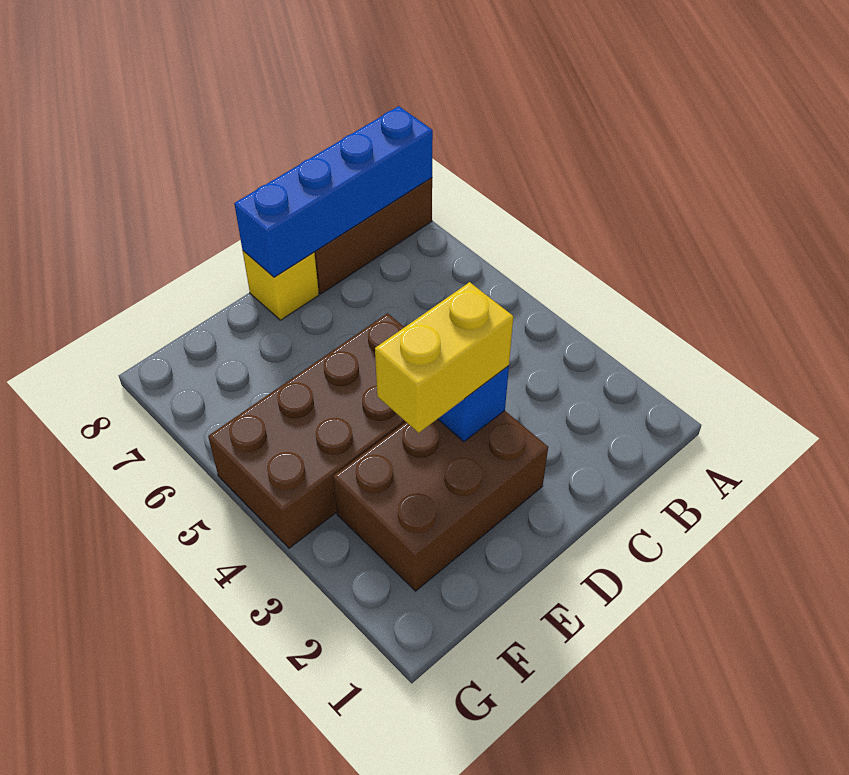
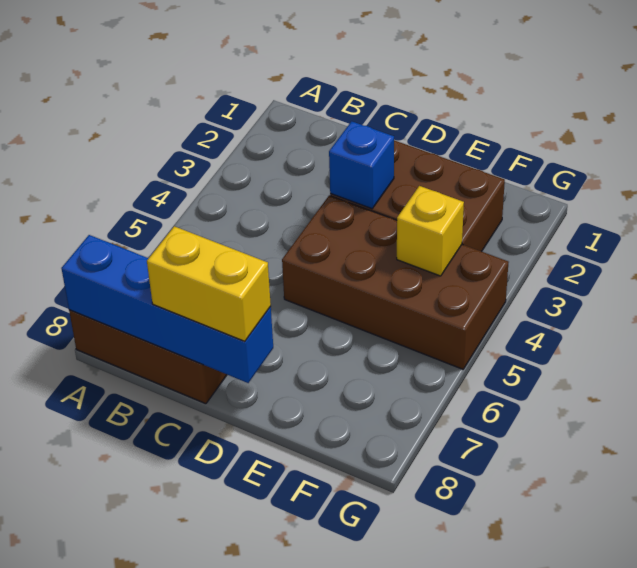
yellow brick D3:E3 level 3 -> yellow brick C8:D8 level 3
yellow brick D8 level 1 -> yellow brick F4 level 2

